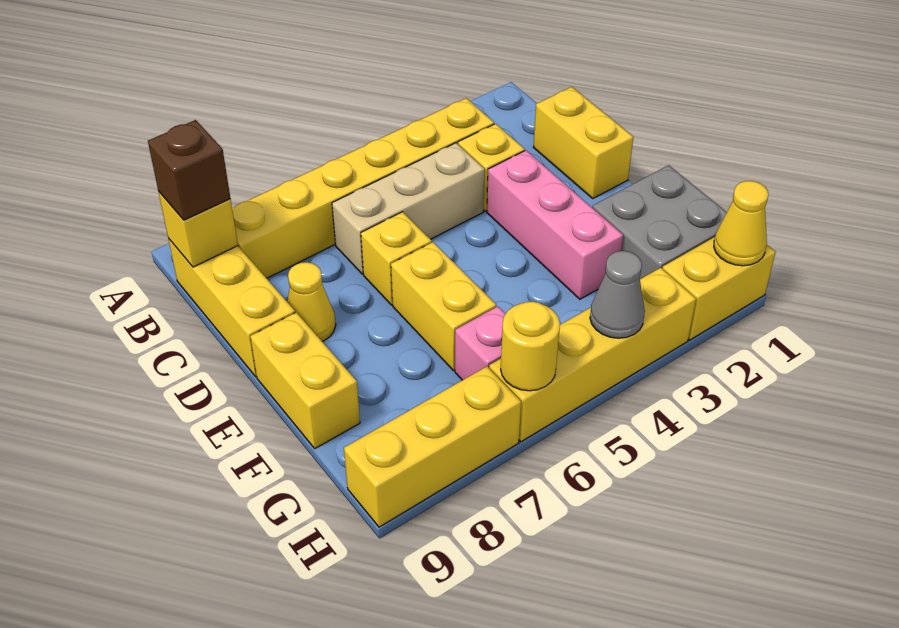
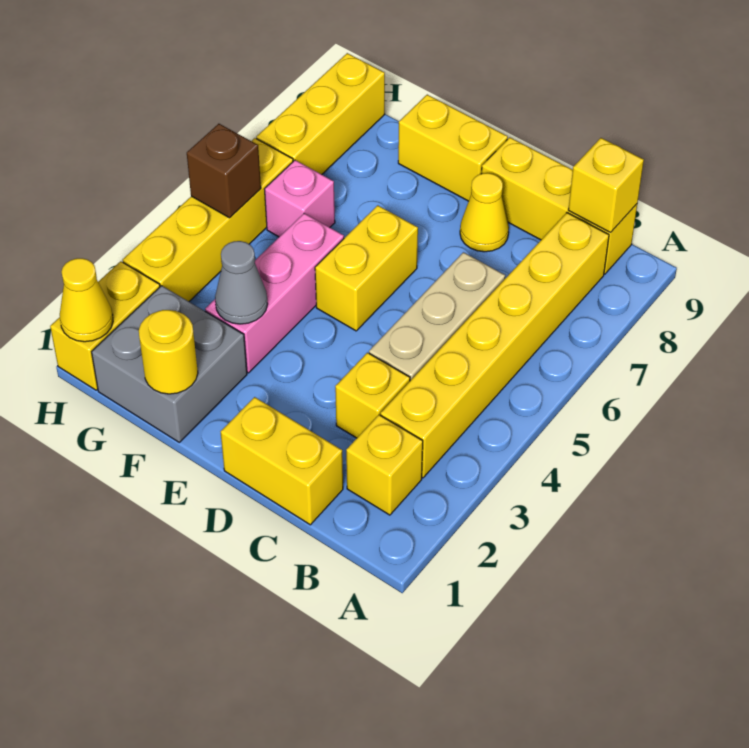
brown brick B9 level 3 -> brown brick H5 level 2
pink brick D3:F3 level 1 -> pink brick F3:F5 level 1
yellow brick D6 level 1 -> yellow brick B2 level 1
yellow brick E6:F6 level 1 -> yellow brick E5:E6 level 1
grey cone H4 level 2 -> grey cone F3 level 2
yellow round brick H6 level 2 -> yellow round brick F1 level 2

